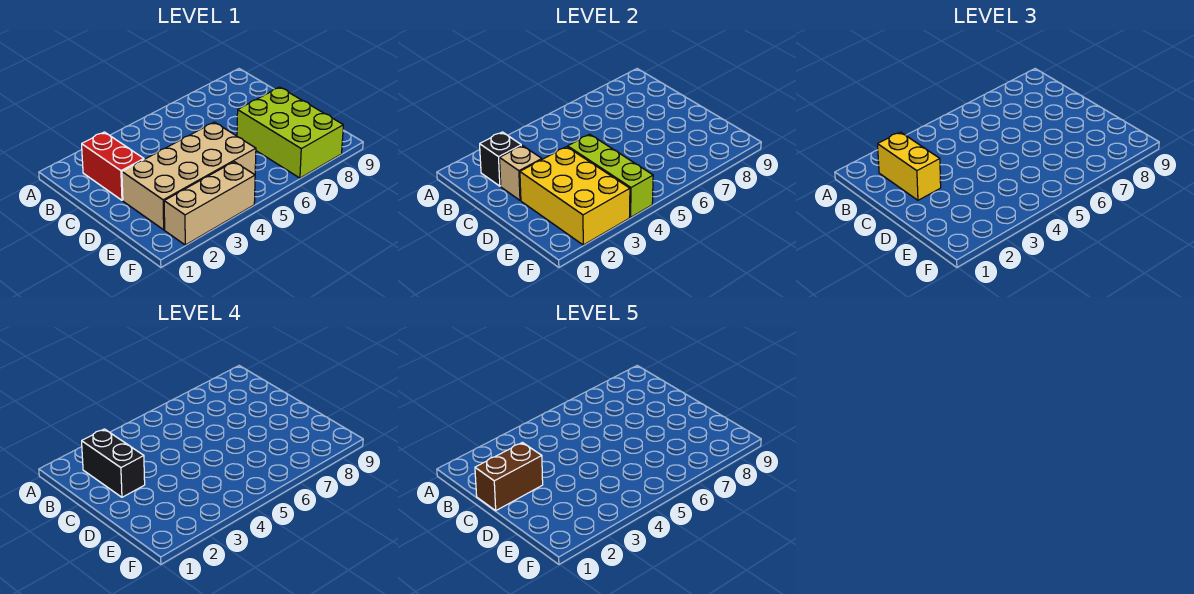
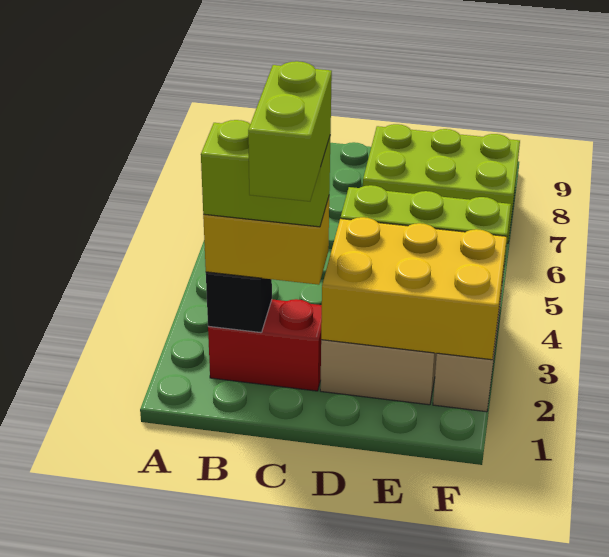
black brick B2:C2 level 4 -> lime brick B2:C2 level 4
brown brick C1:C2 level 5 -> lime brick C1:C2 level 5
tan brick C2 level 2 -> none

